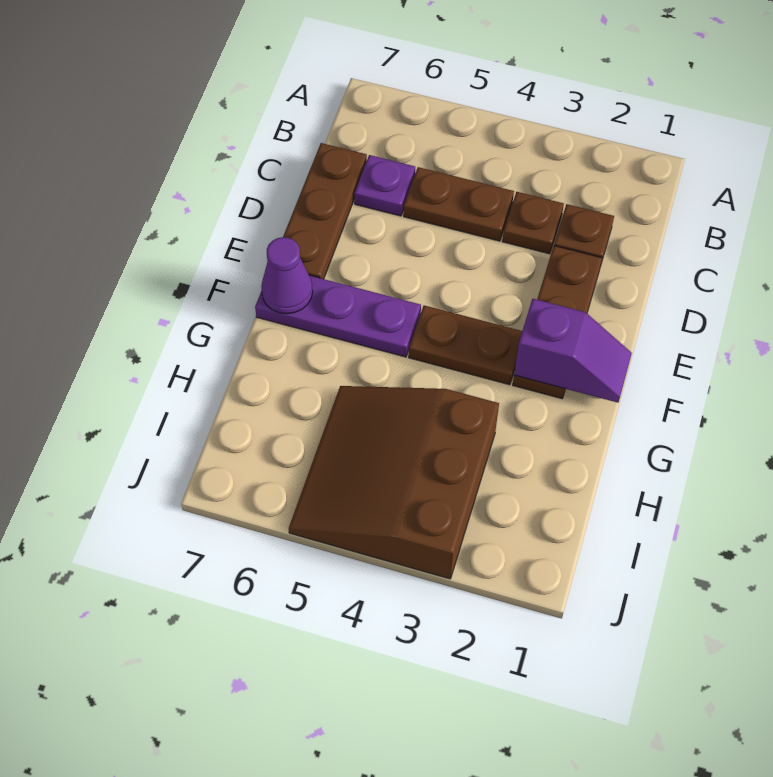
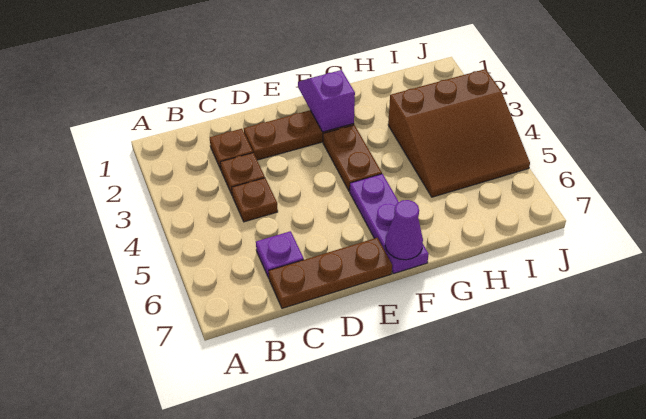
brown plate C4:C5 level 1 -> brown plate C4 level 1

